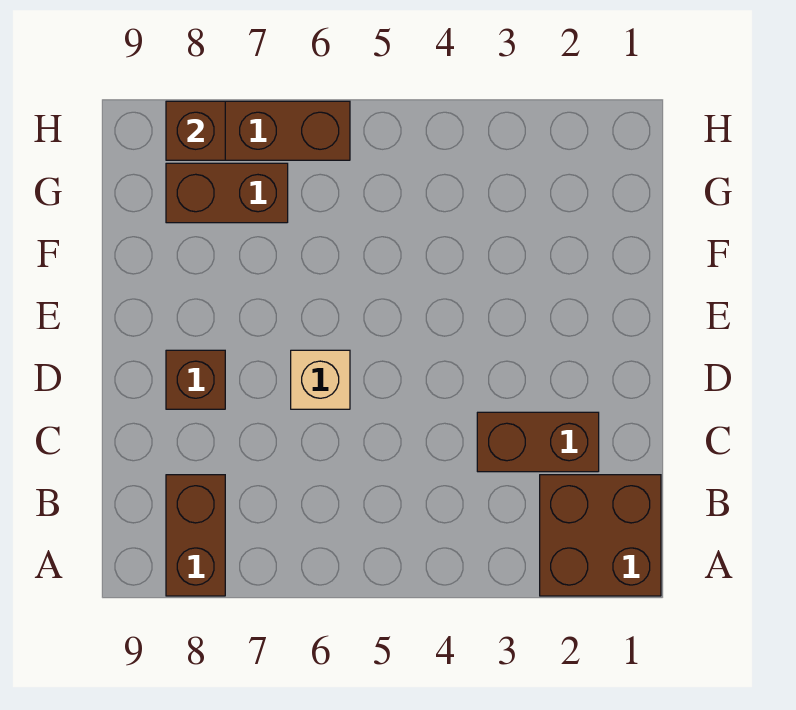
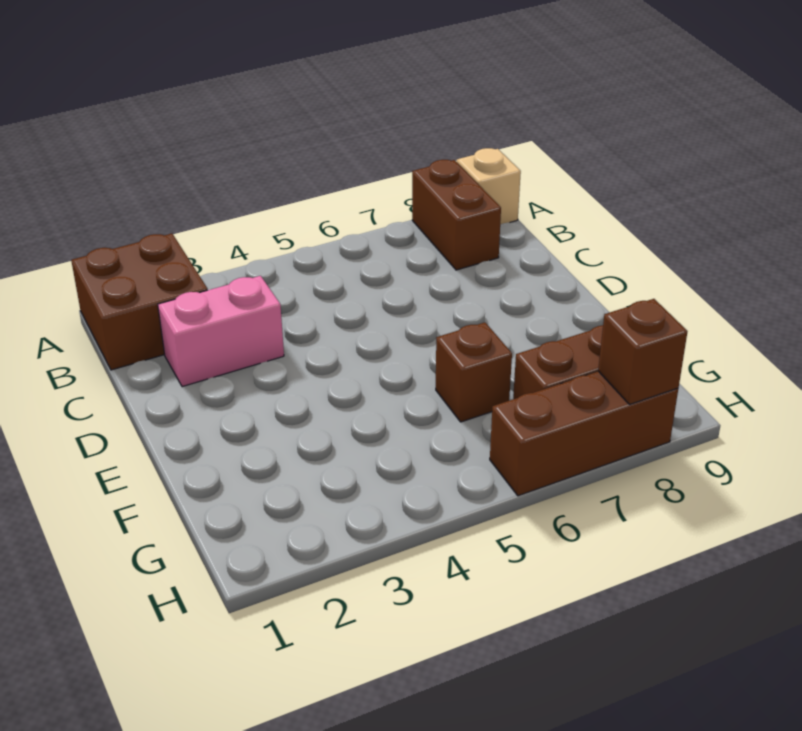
brown brick C2:C3 level 1 -> pink brick C2:C3 level 1
tan brick D6 level 1 -> tan brick A9 level 1
brown brick D8 level 1 -> brown brick F6 level 1

